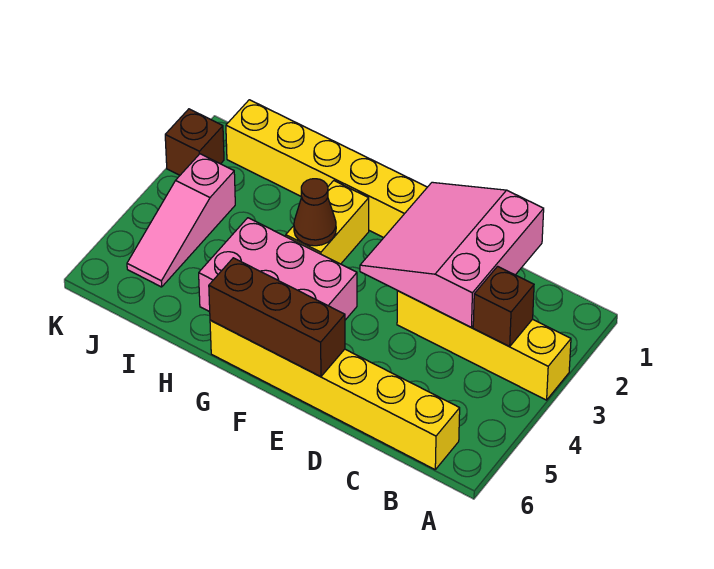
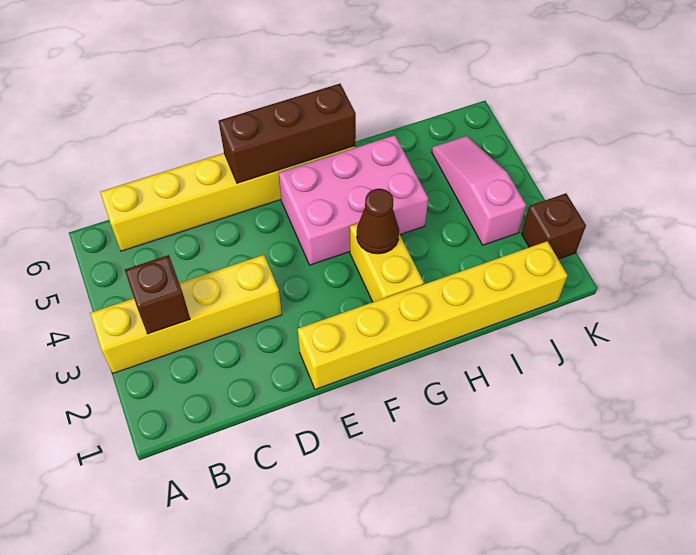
pink slope C1:E3 level 2 top C -> none

